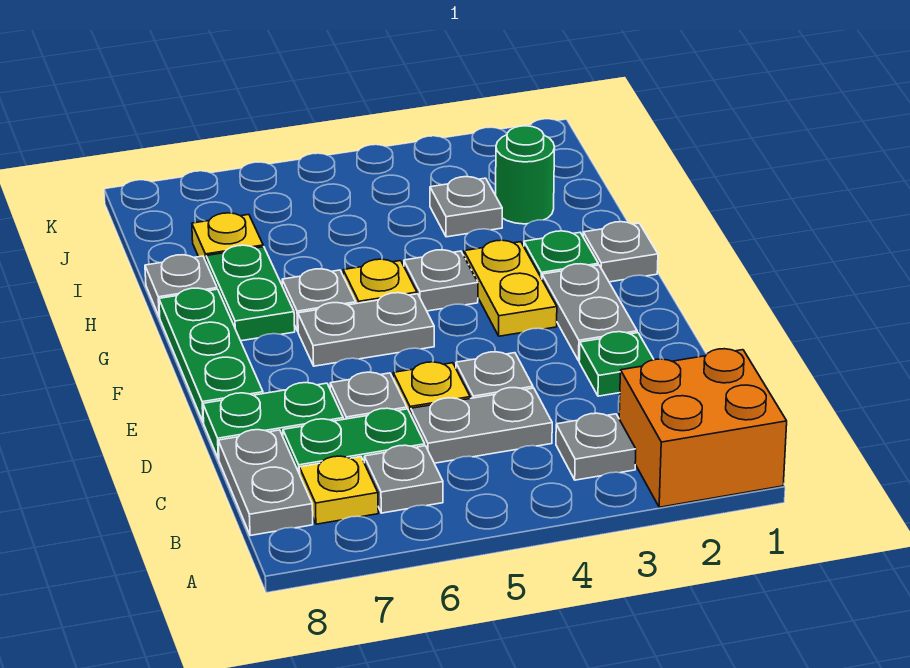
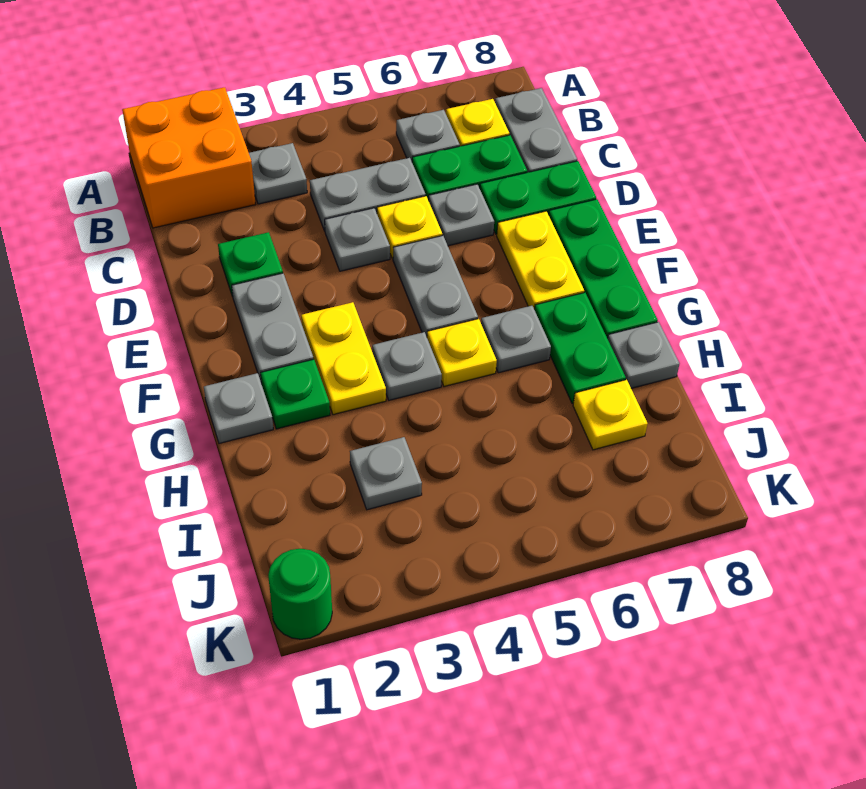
none -> yellow plate E7:F7 level 1
grey plate F5:F6 level 1 -> grey plate E5:F5 level 1
green round brick I2 level 1 -> green round brick K1 level 1

